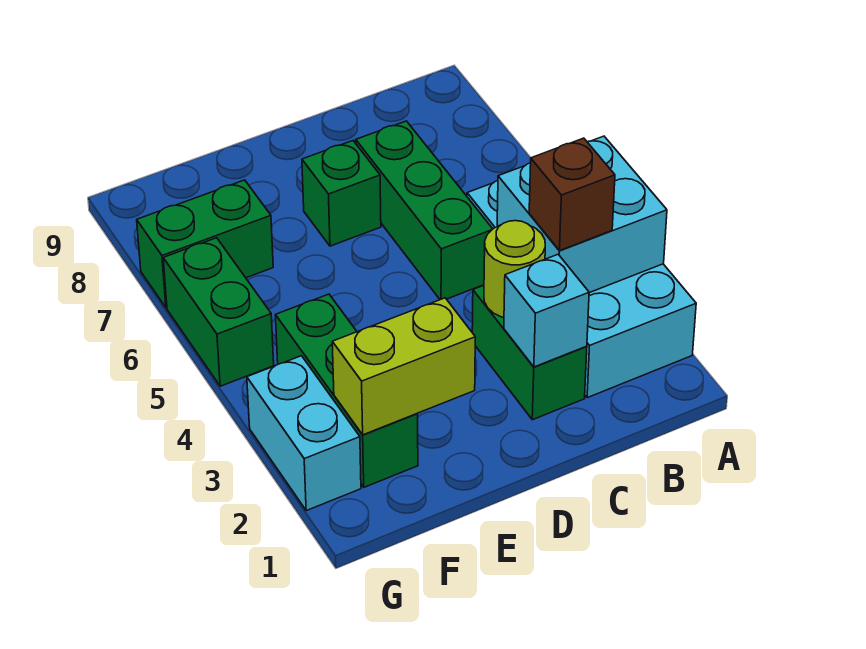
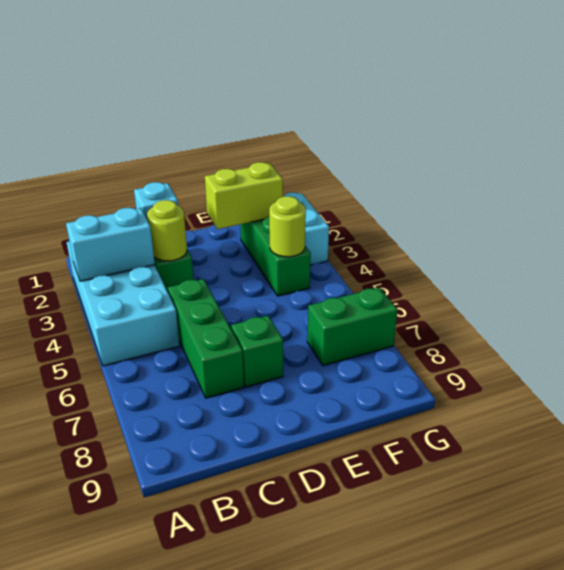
cyan brick A3:B4 level 2 -> cyan brick A3:B3 level 2
brown brick B3 level 3 -> none
none -> lime round brick F4 level 2
green brick G5:G6 level 1 -> none

